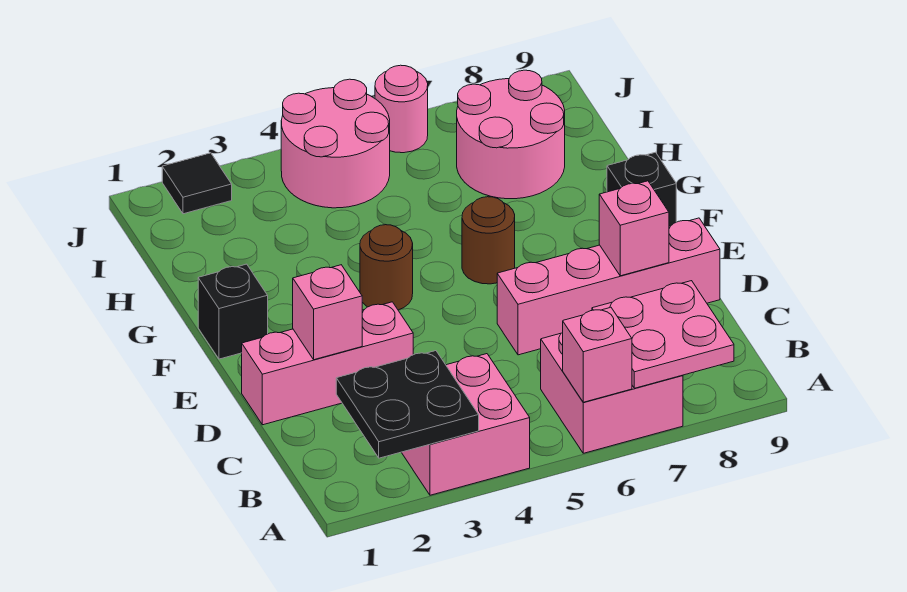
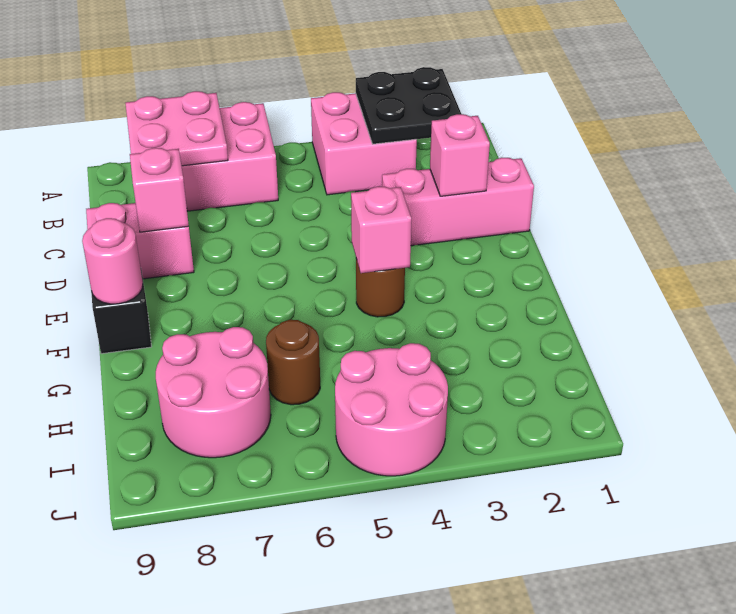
pink brick A6 level 2 -> pink brick F4 level 2
pink brick D6:D9 level 1 -> pink brick D8:D9 level 1
black brick F1 level 1 -> none
brown round brick F6 level 1 -> brown round brick H6 level 1
black tile J2 level 1 -> none
pink round brick J6 level 1 -> pink round brick F9 level 2

